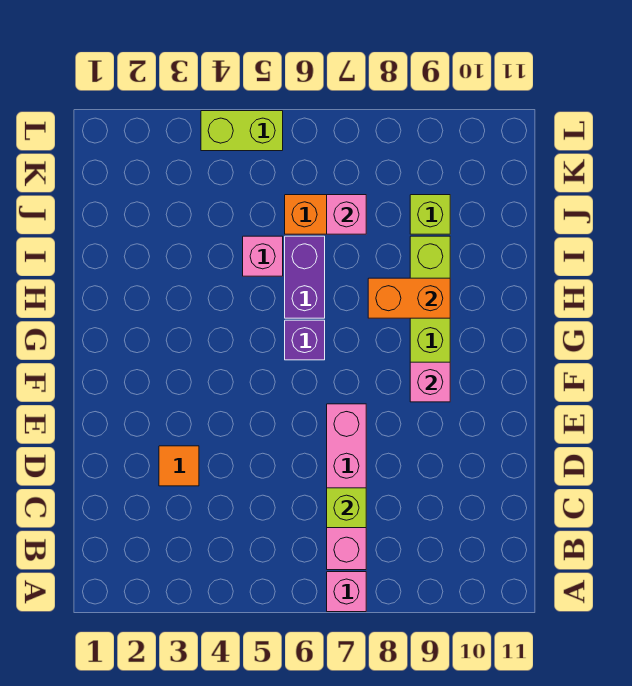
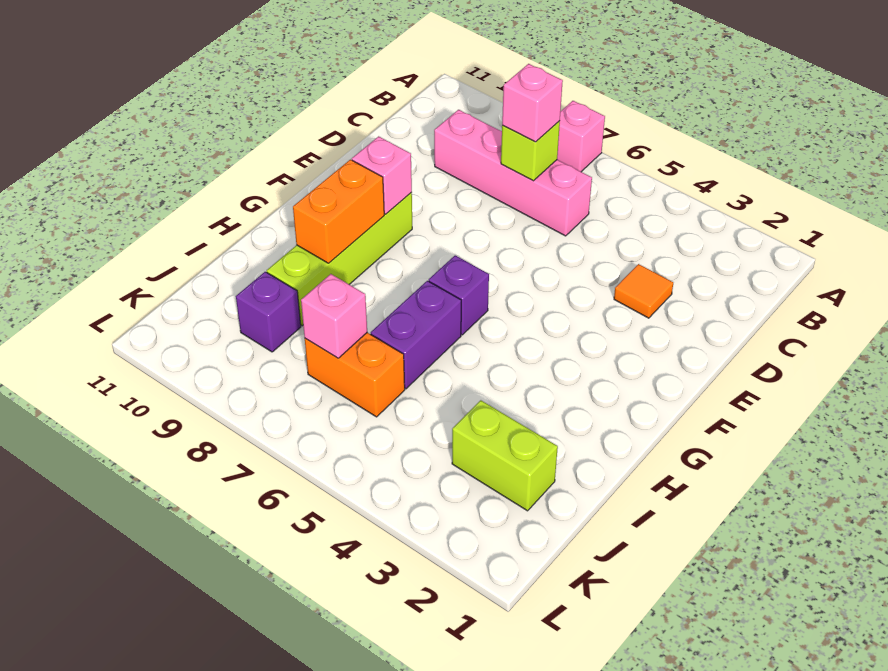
pink brick B7:E7 level 1 -> pink brick C6:C9 level 1
orange brick H8:H9 level 2 -> orange brick G9:H9 level 2
pink brick I5 level 1 -> pink brick C7 level 3
lime brick J9 level 1 -> purple brick J9 level 1
lime brick L4:L5 level 1 -> lime brick J2:J3 level 1

